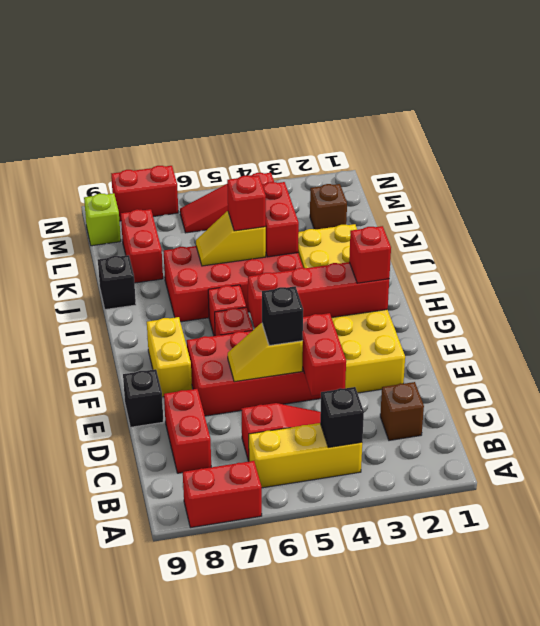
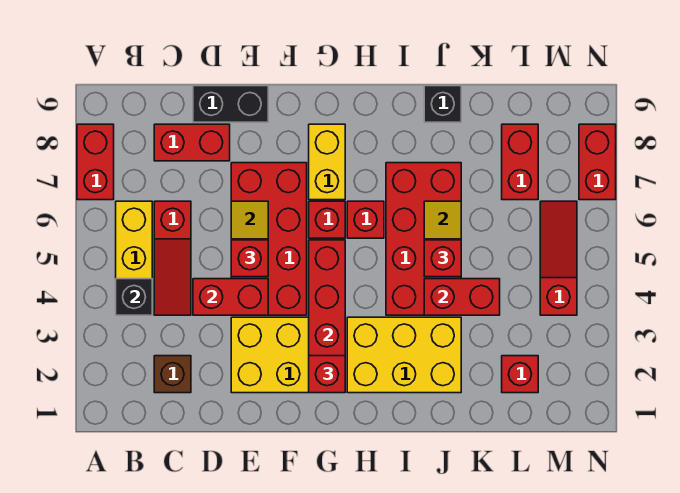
black brick E5 level 3 -> red brick E5 level 3
black brick E9 level 1 -> black brick D9:E9 level 1
yellow brick F8:G8 level 1 -> yellow brick G7:G8 level 1
red brick K8:L8 level 1 -> red brick L7:L8 level 1
brown brick L2 level 1 -> red brick L2 level 1
lime brick M9 level 1 -> none

